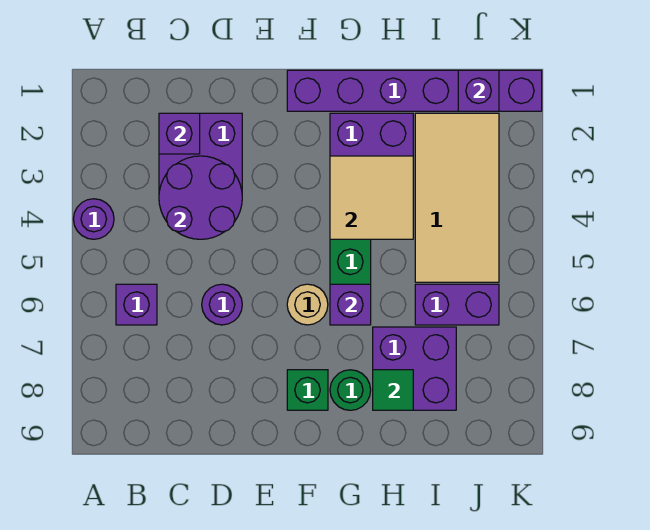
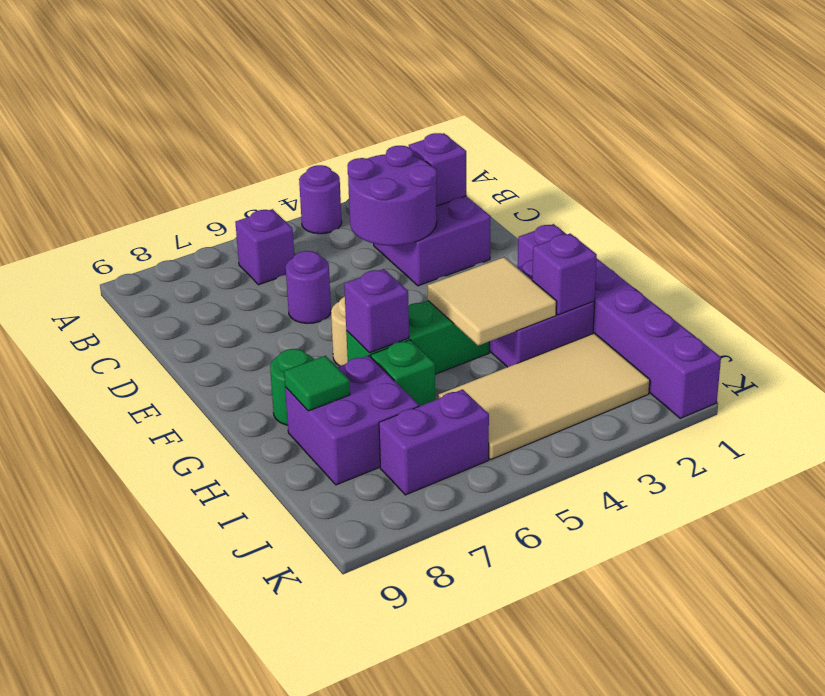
green brick F8 level 1 -> green brick H6 level 1
purple brick I6:J6 level 1 -> purple brick J6:J7 level 1
purple brick J1 level 2 -> purple brick H2 level 2

